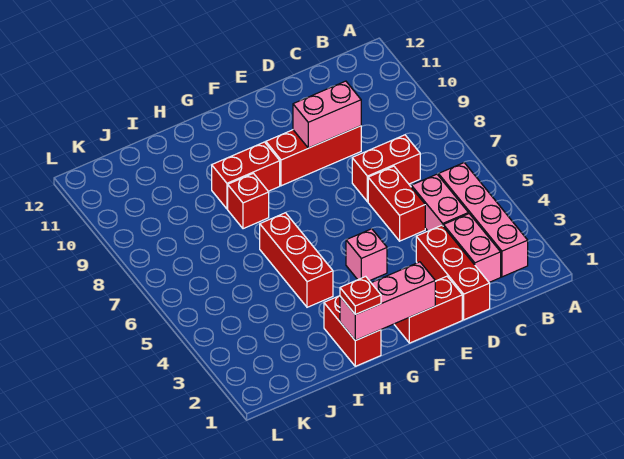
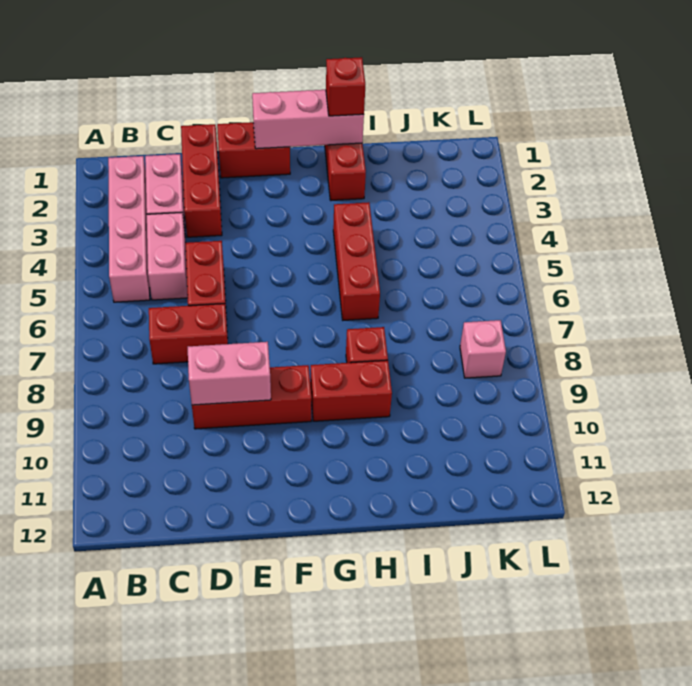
pink brick F4 level 1 -> pink brick K8 level 1
red plate H1 level 3 -> red brick H1 level 3

